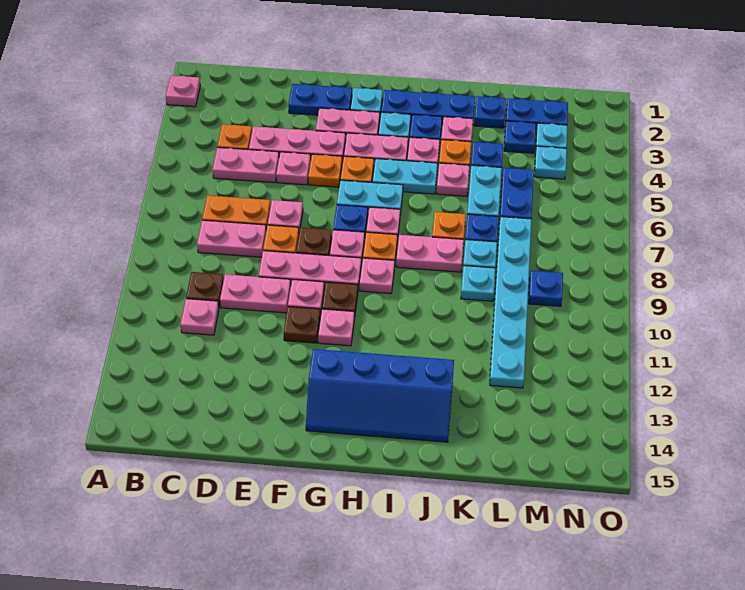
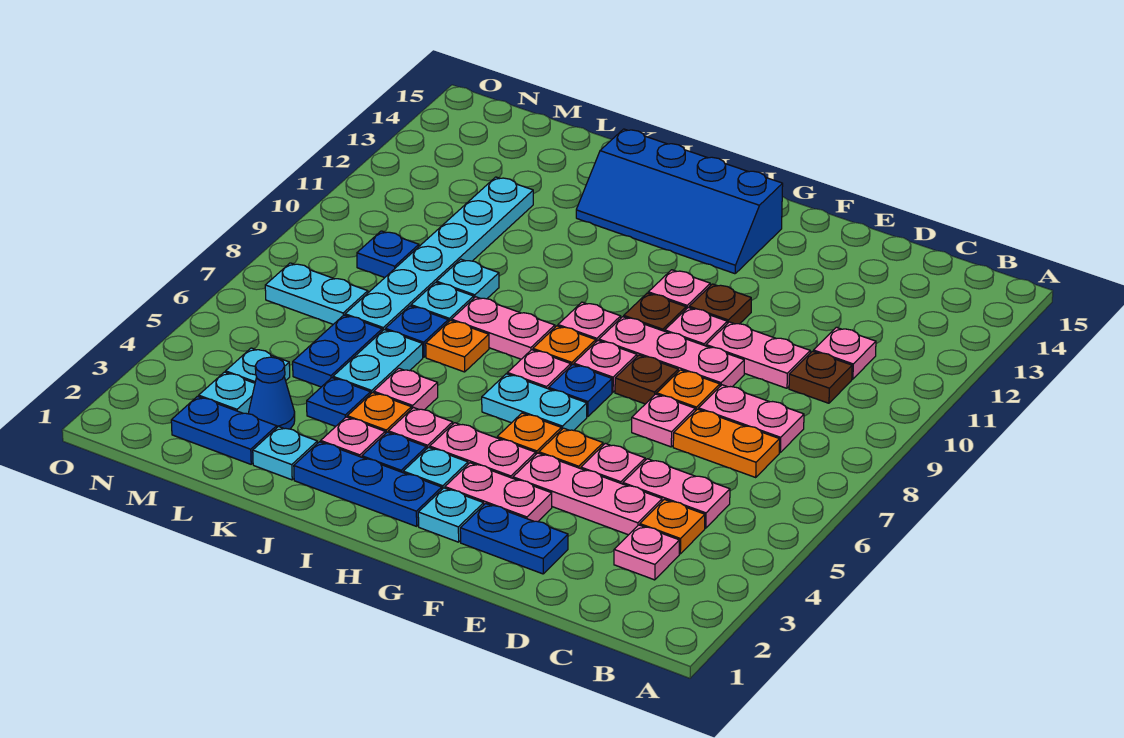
pink plate A2 level 1 -> pink plate C3 level 1
blue slope G13:J14 level 1 top 13 -> blue slope G13:J14 level 1 top 14
cyan plate H5:I5 level 1 -> cyan plate M7:N7 level 1
blue plate K2 level 1 -> cyan plate K2 level 1
blue plate L3 level 1 -> blue cone L3 level 1

